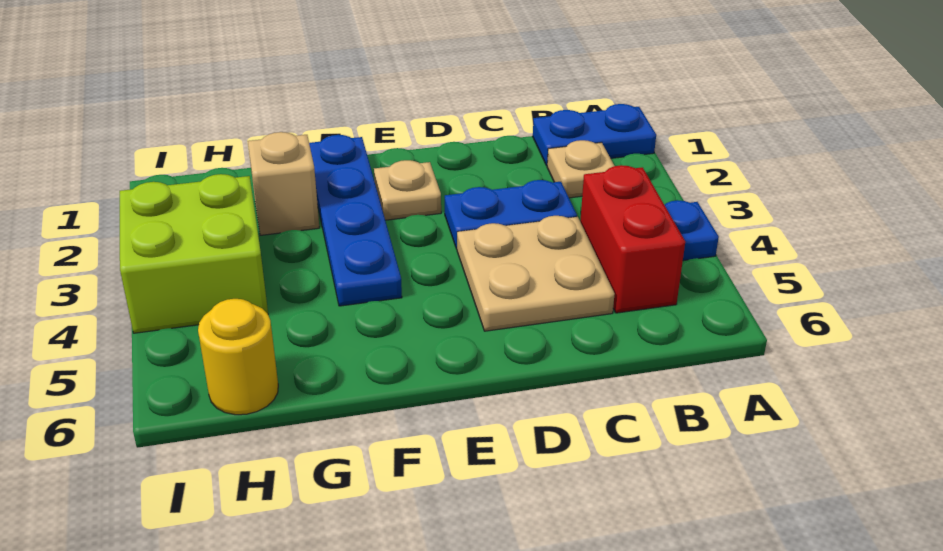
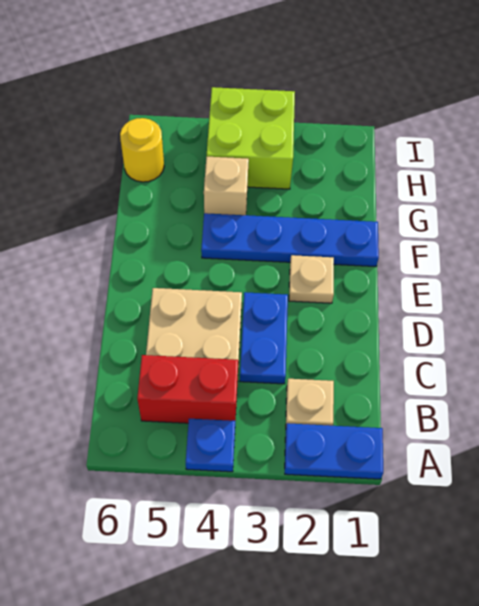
blue plate A1:B1 level 1 -> blue plate A1:A2 level 1
tan brick G2 level 1 -> tan brick G4 level 1

